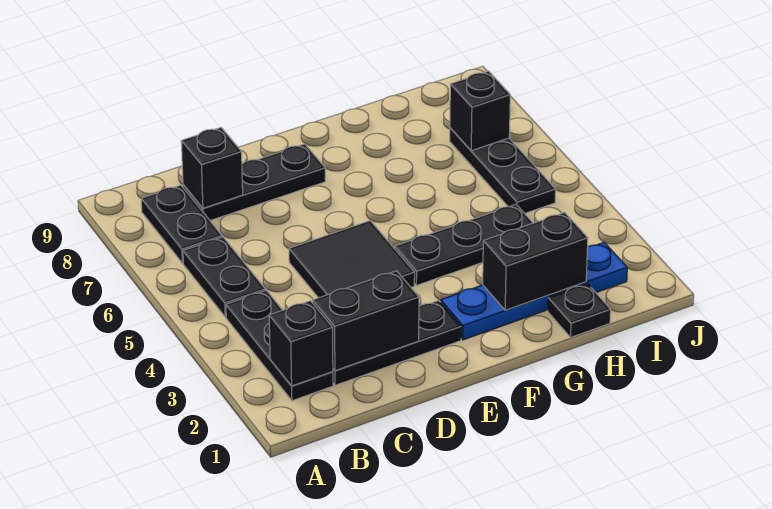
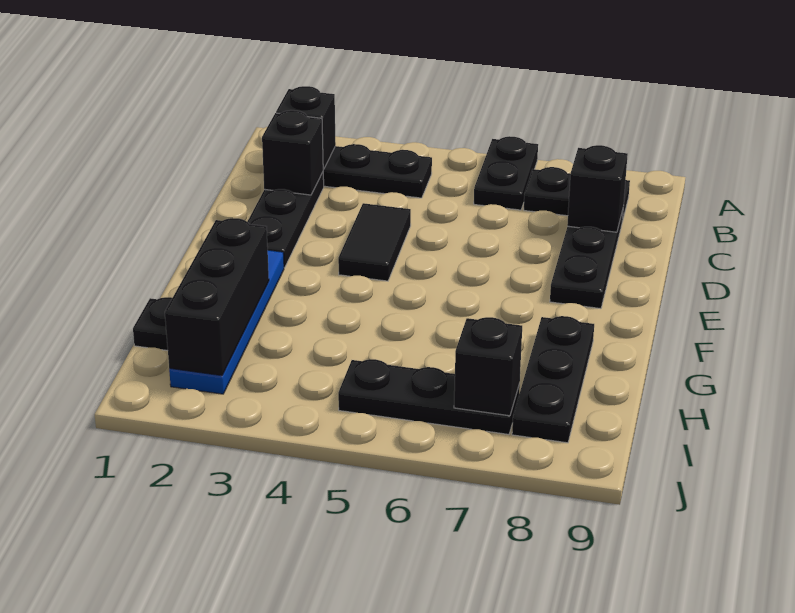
black plate B5:B6 level 1 -> black plate A6:B6 level 1
black brick C2:D2 level 2 -> black brick C2 level 2
black tile D4:E5 level 1 -> black tile D4:E4 level 1
black plate F4:H4 level 1 -> black plate G8:I8 level 1
black brick G2:H2 level 2 -> black brick G2:I2 level 2

